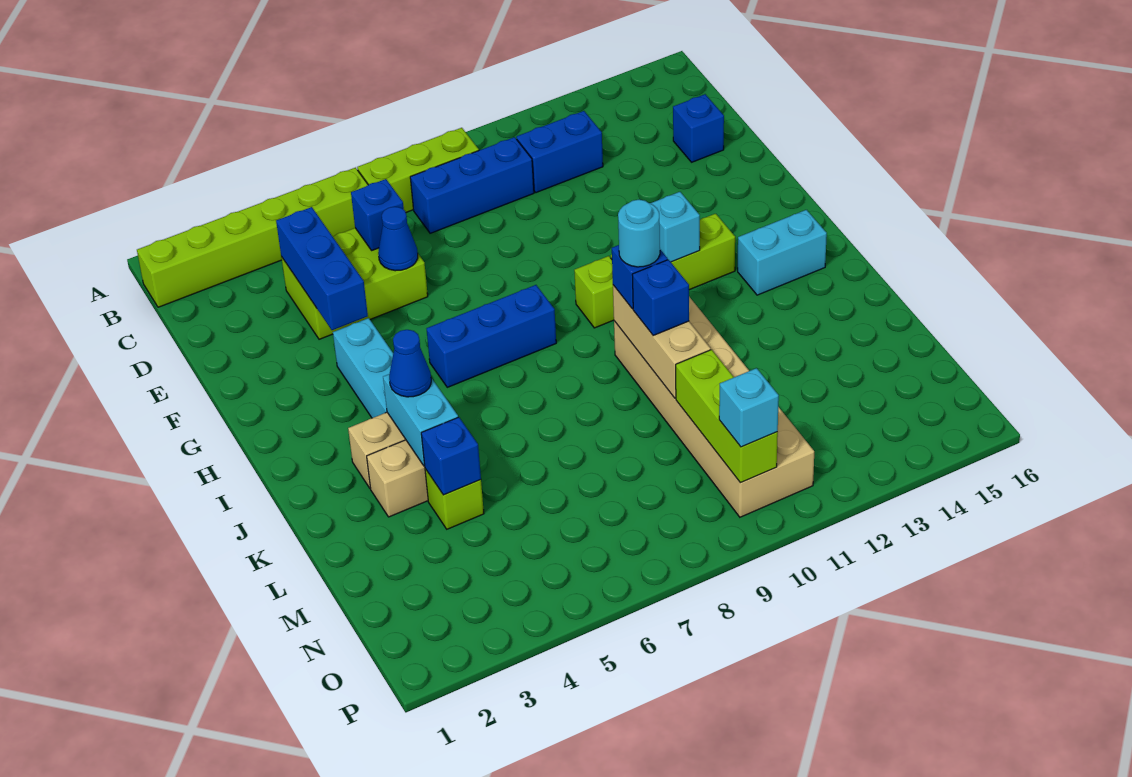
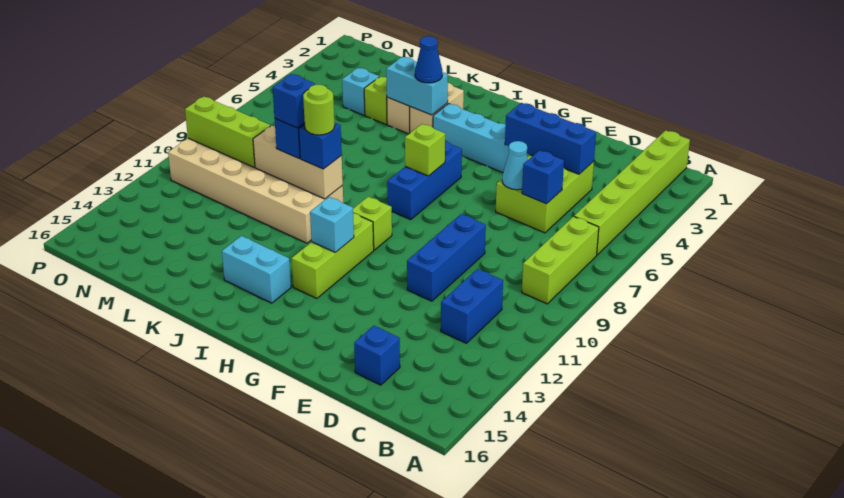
blue brick C8:C10 level 1 -> blue brick E9:E11 level 1
blue cone E6 level 2 -> cyan cone E6 level 2
none -> lime brick H7 level 2
cyan brick I14:I15 level 1 -> cyan brick I14:J14 level 1
cyan round brick J10 level 4 -> lime round brick J10 level 4
blue brick L4 level 2 -> blue brick K10 level 4
cyan brick O10 level 3 -> cyan brick M4 level 1

